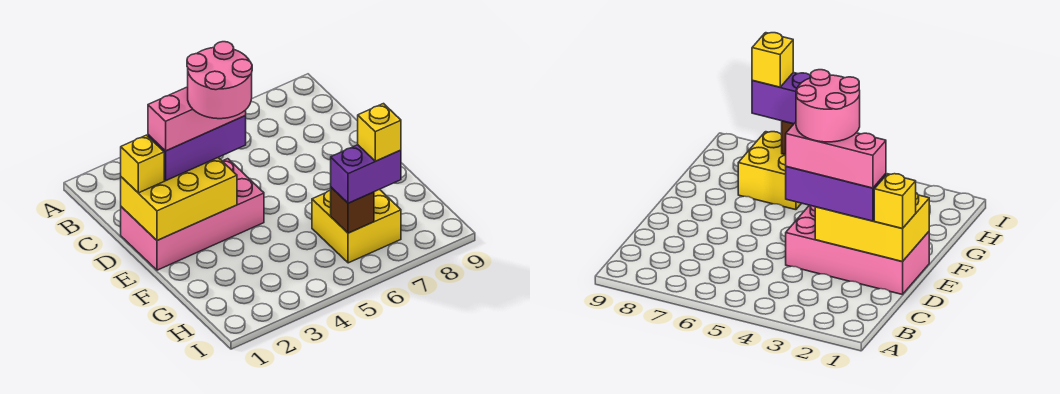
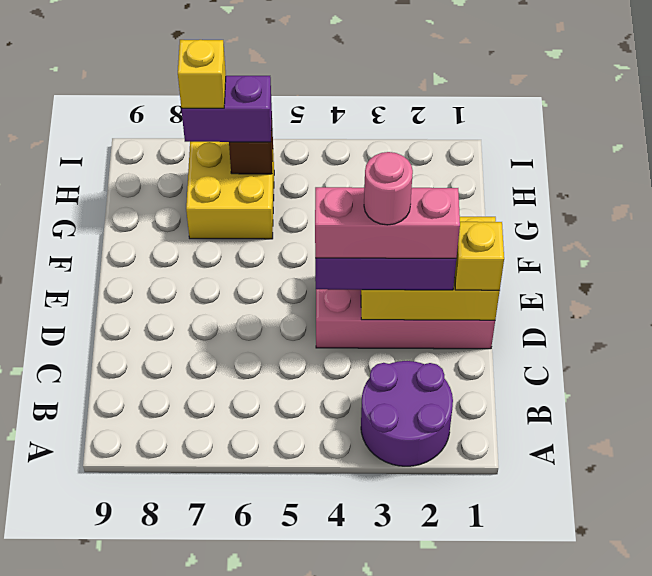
none -> purple round brick A2:B3 level 1
pink round brick D3:E4 level 5 -> pink round brick D3 level 5

